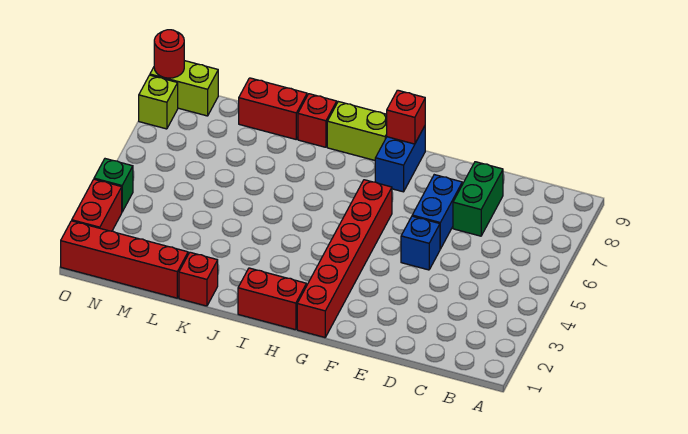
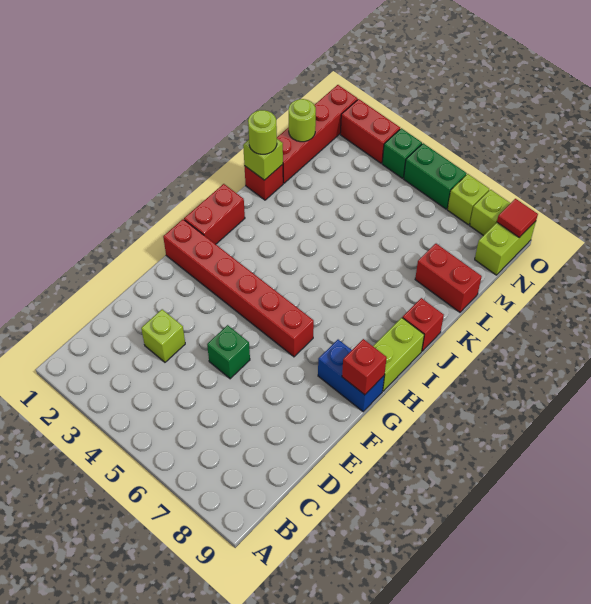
none -> lime brick D3 level 1
green brick D7:D8 level 1 -> green brick O5:O6 level 1
blue brick E5 level 1 -> green brick E5 level 1
blue brick E6:E7 level 1 -> none
none -> lime brick K1 level 2
none -> lime round brick K1 level 3
red brick K9:L9 level 1 -> red brick L8:L9 level 1
none -> lime round brick M1 level 2
none -> lime brick O7 level 1
red round brick O9 level 2 -> red tile O9 level 2

